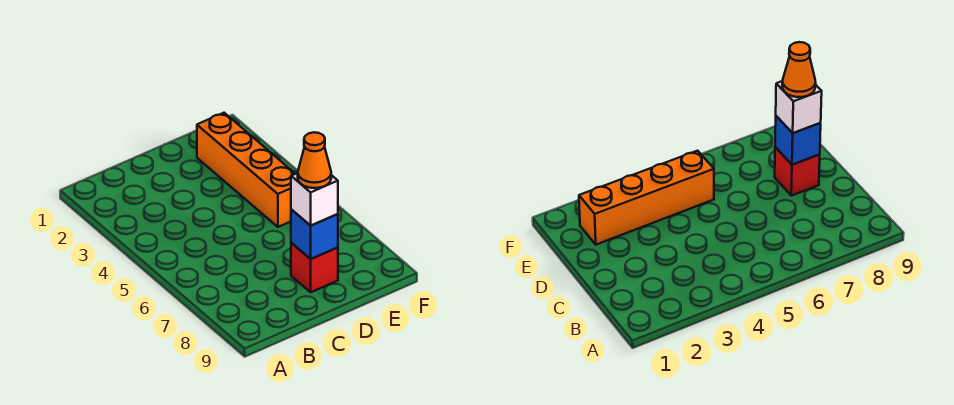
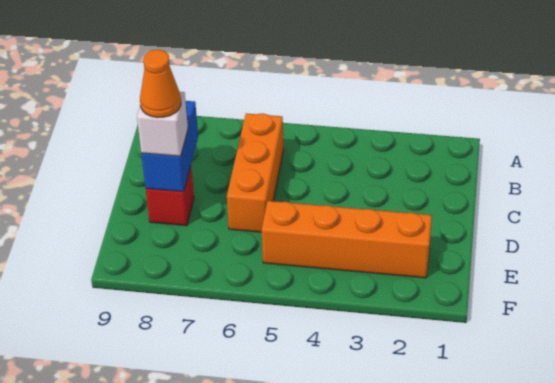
none -> orange brick B6:D6 level 1
blue brick D8 level 2 -> blue brick C8:D8 level 2

